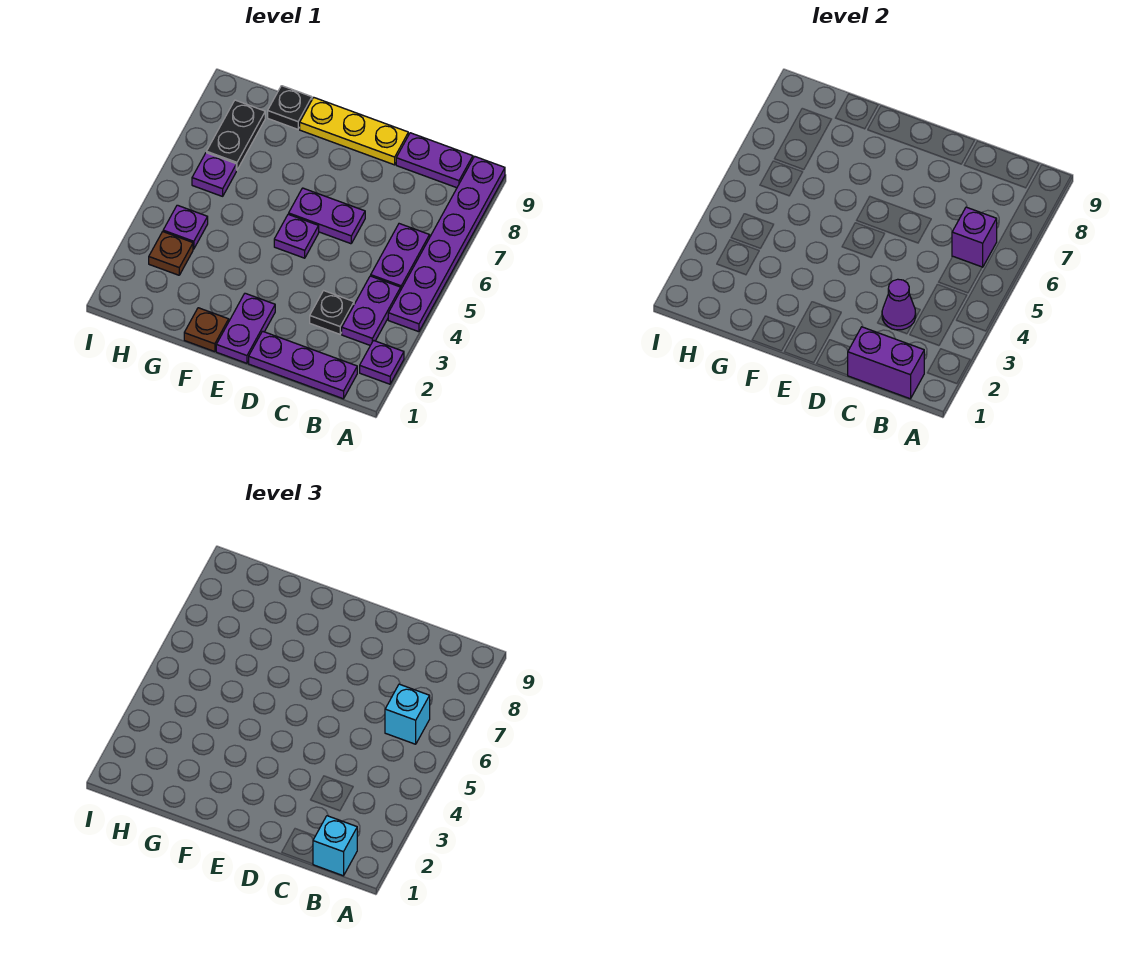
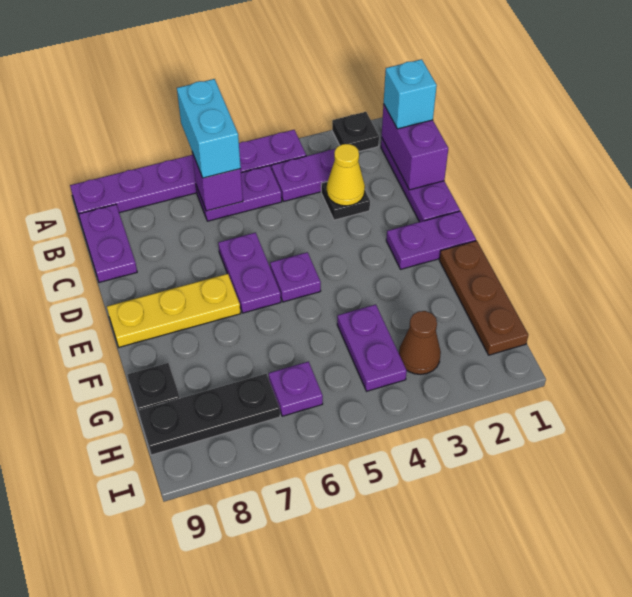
purple plate A2 level 1 -> black plate A2 level 1
cyan brick B6 level 3 -> cyan brick A6:B6 level 3
purple cone C3 level 2 -> yellow cone C3 level 2
yellow plate D9:F9 level 1 -> yellow plate E7:E9 level 1
brown plate F1 level 1 -> brown plate F1:H1 level 1
brown plate H3 level 1 -> brown cone H3 level 1
purple plate H4 level 1 -> purple plate G4:H4 level 1
black plate H7:H8 level 1 -> black plate H7:H9 level 1

